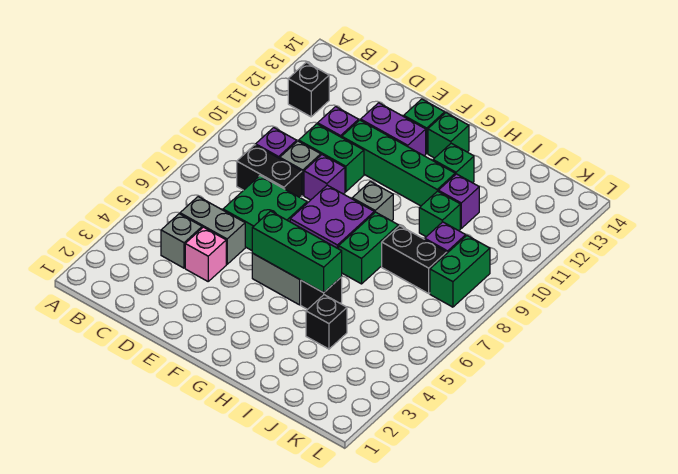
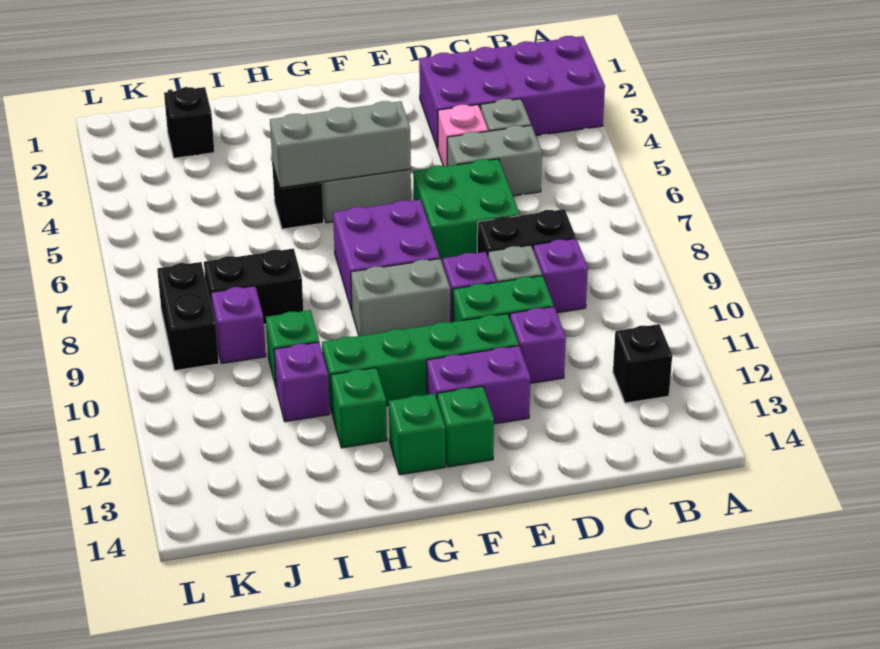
none -> purple brick A2:D3 level 1
green brick F5:H5 level 2 -> grey brick F5:H5 level 2
grey brick G9 level 1 -> grey brick F9:G9 level 1
green brick H7:H8 level 1 -> none
black brick I4 level 1 -> black brick J2 level 1
green brick K8:K9 level 1 -> black brick K8:K9 level 1

